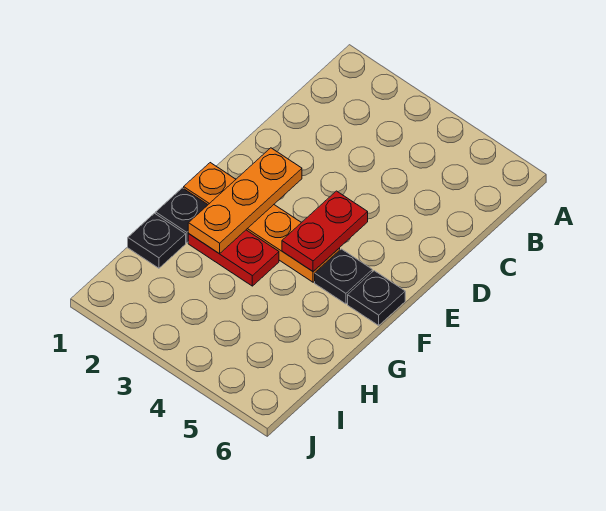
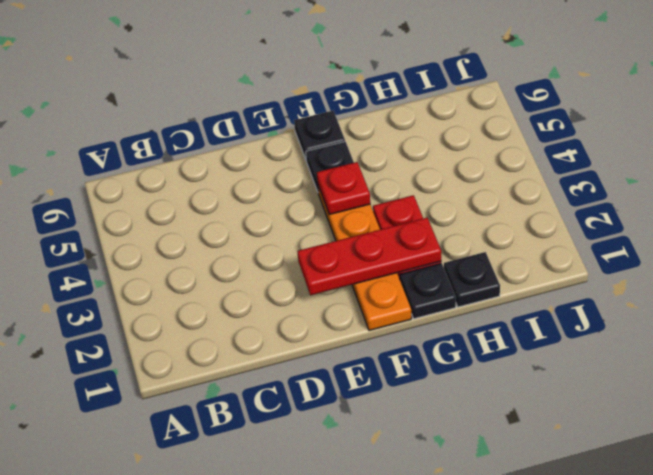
orange plate E2:G2 level 2 -> red plate E2:G2 level 2
red plate E4:F4 level 2 -> red plate F4 level 2

